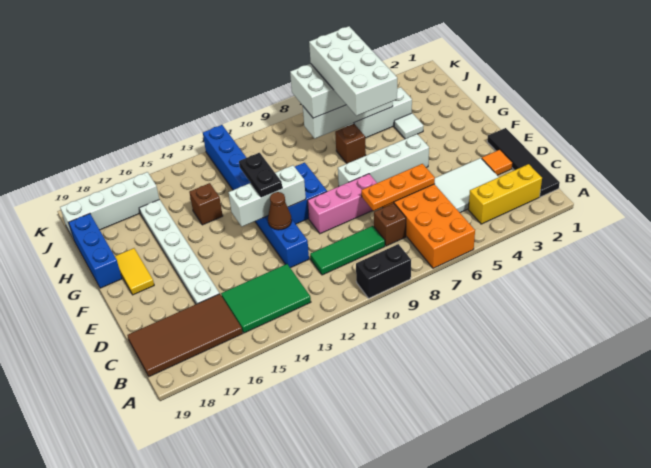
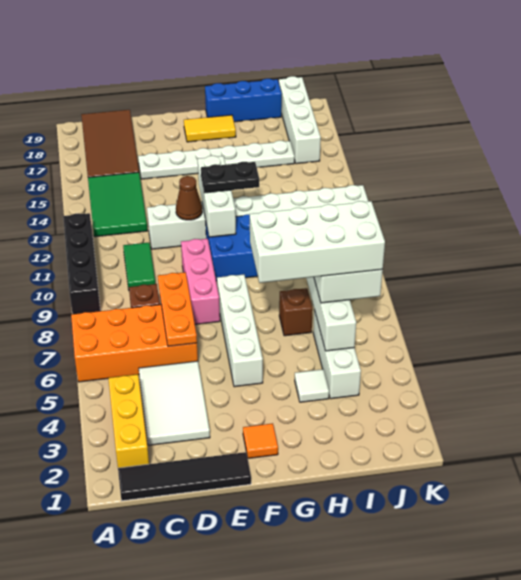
black brick A9:A10 level 1 -> black brick A9:A12 level 1
green tile C9:C11 level 1 -> green tile C10:C11 level 1
orange tile D2 level 1 -> orange tile F2 level 1
blue brick D12:K12 level 1 -> white brick D12:K12 level 1
brown brick H14 level 1 -> none

